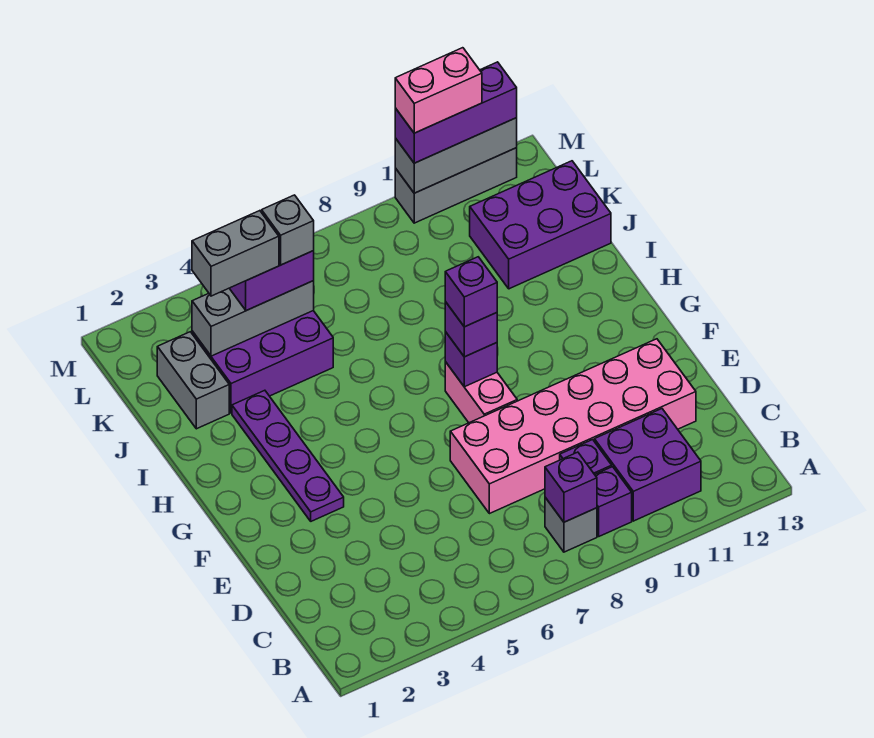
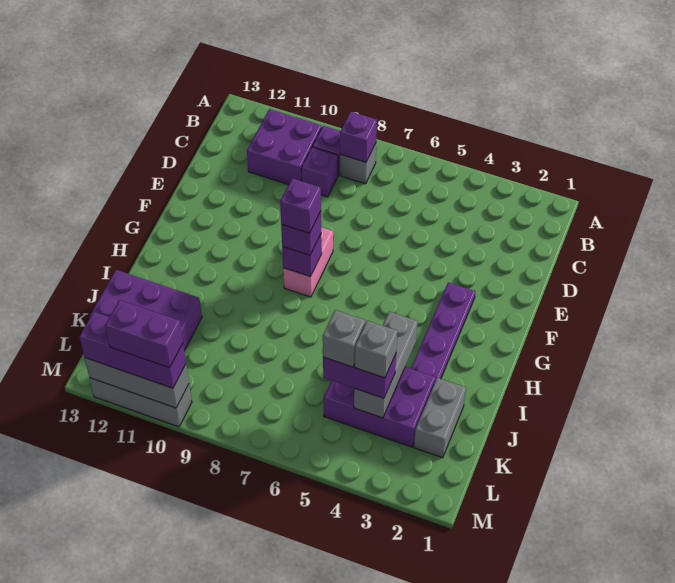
pink brick D7:E12 level 1 -> none
grey brick K3:K5 level 2 -> grey brick I4:K4 level 2
grey brick K3:K4 level 4 -> grey brick K4 level 4
pink brick M10:M11 level 4 -> purple brick M10:M11 level 4

